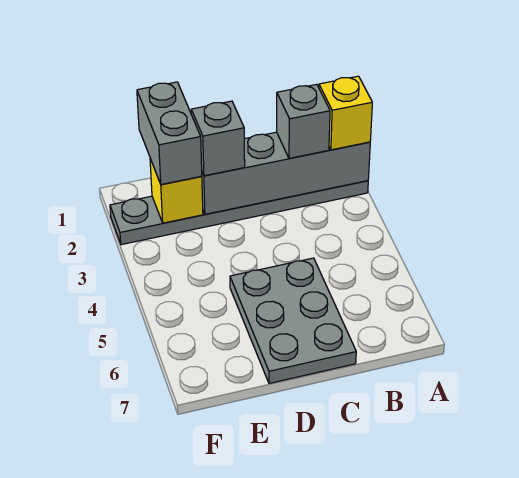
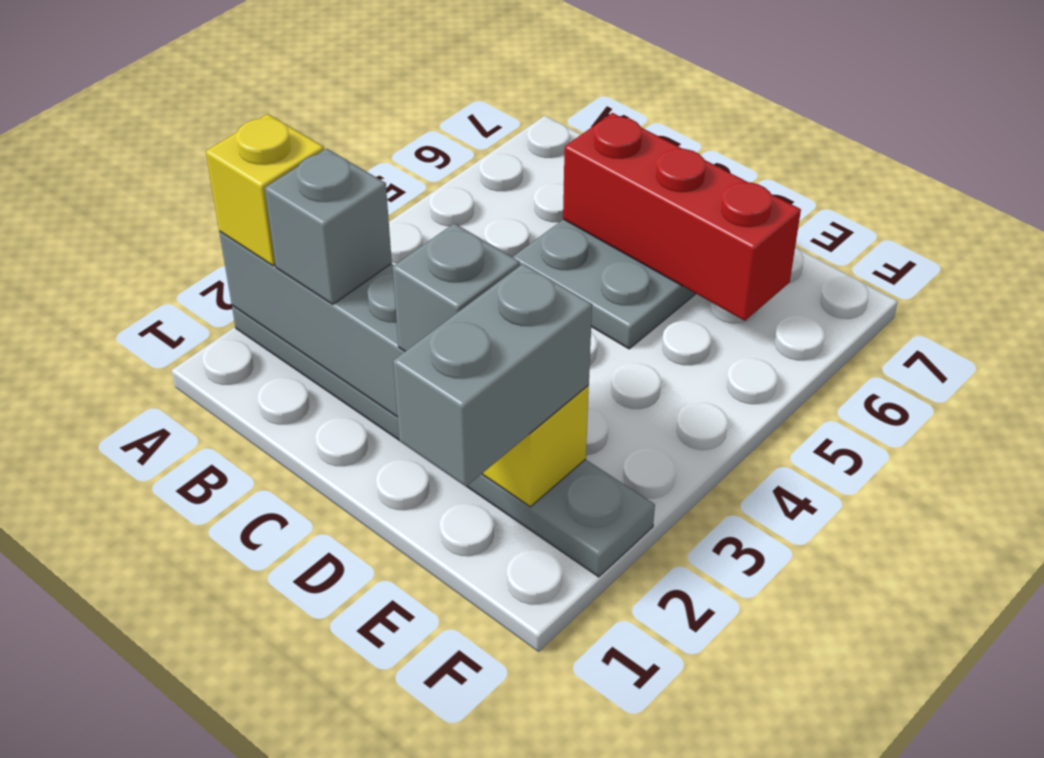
none -> red brick C6:E6 level 2

